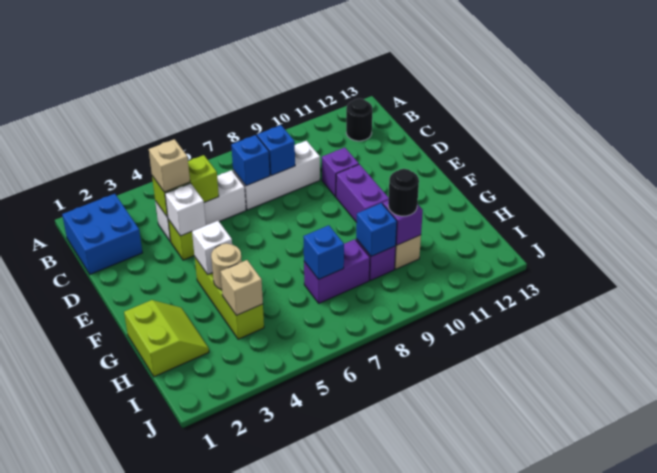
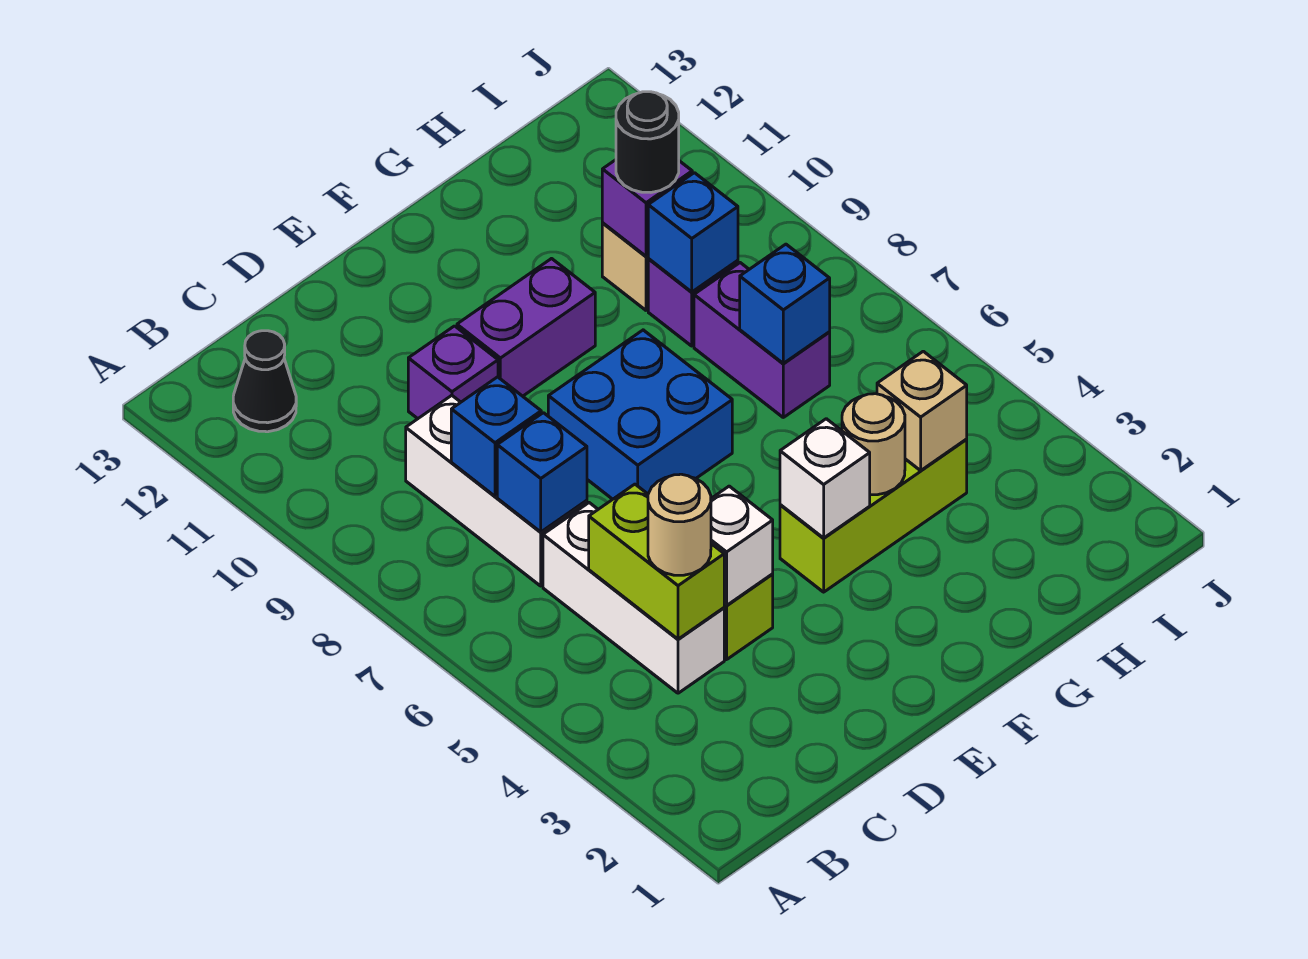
blue brick B1:C2 level 1 -> blue brick E7:F8 level 1
black round brick B12 level 1 -> black cone B12 level 1
tan brick C4 level 3 -> tan round brick C4 level 3
lime slope G1:H2 level 1 top 1 -> none

